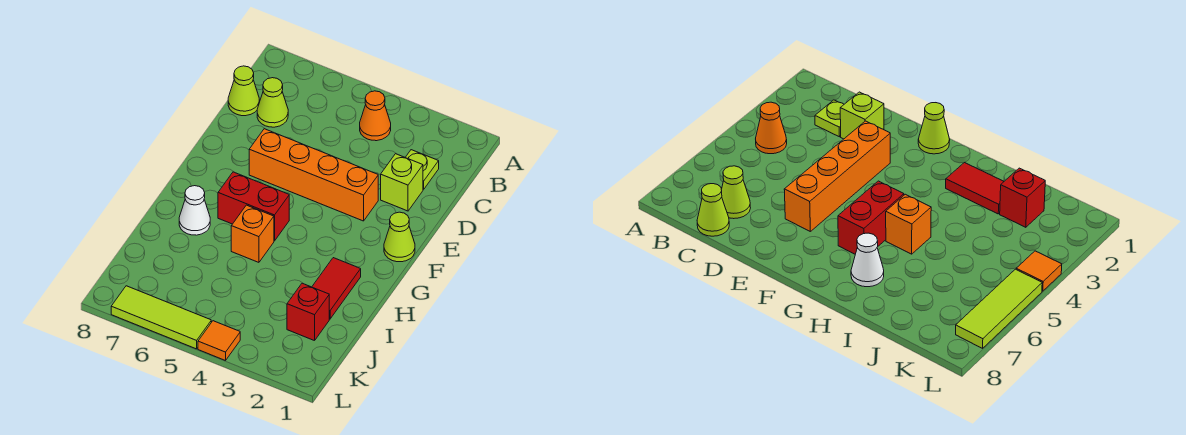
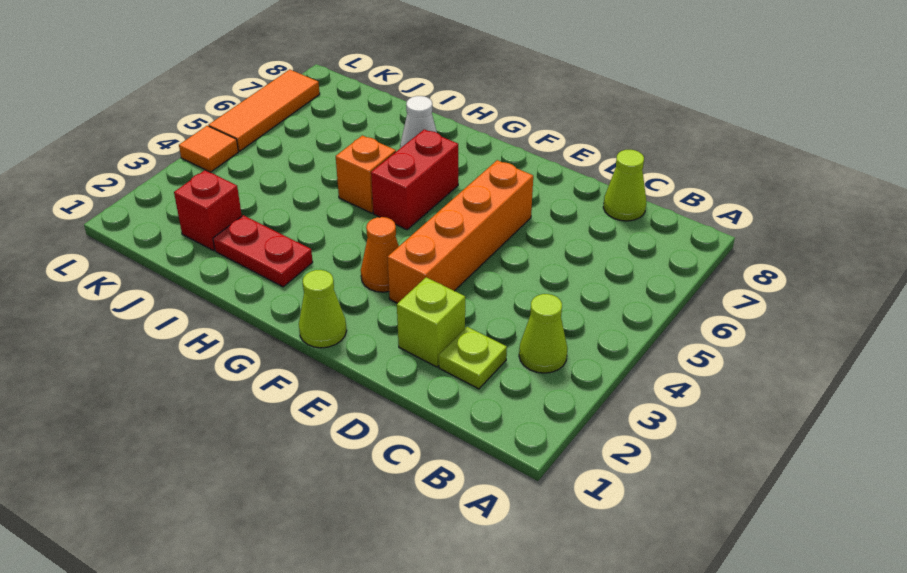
orange cone B4 level 1 -> orange cone F3 level 1
lime cone C7 level 1 -> lime cone B3 level 1
red tile H2:I2 level 1 -> red plate H2:I2 level 1
lime tile L5:L7 level 1 -> orange tile L5:L7 level 1

